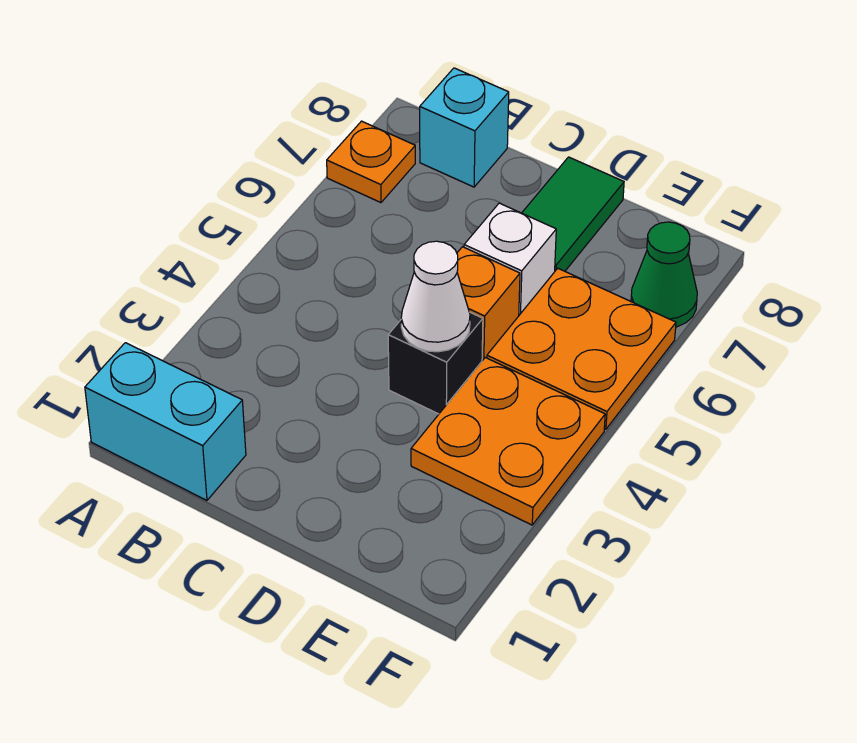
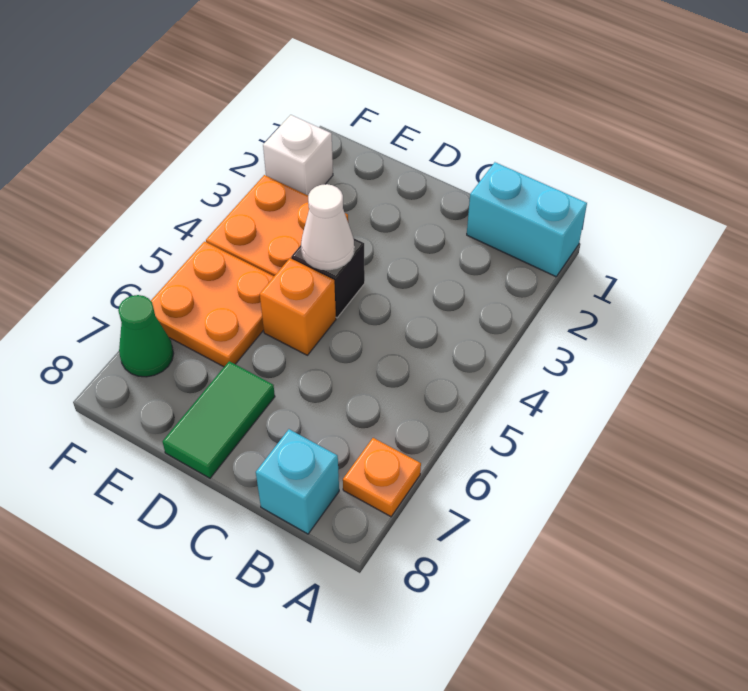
white brick D6 level 1 -> white brick F2 level 1

